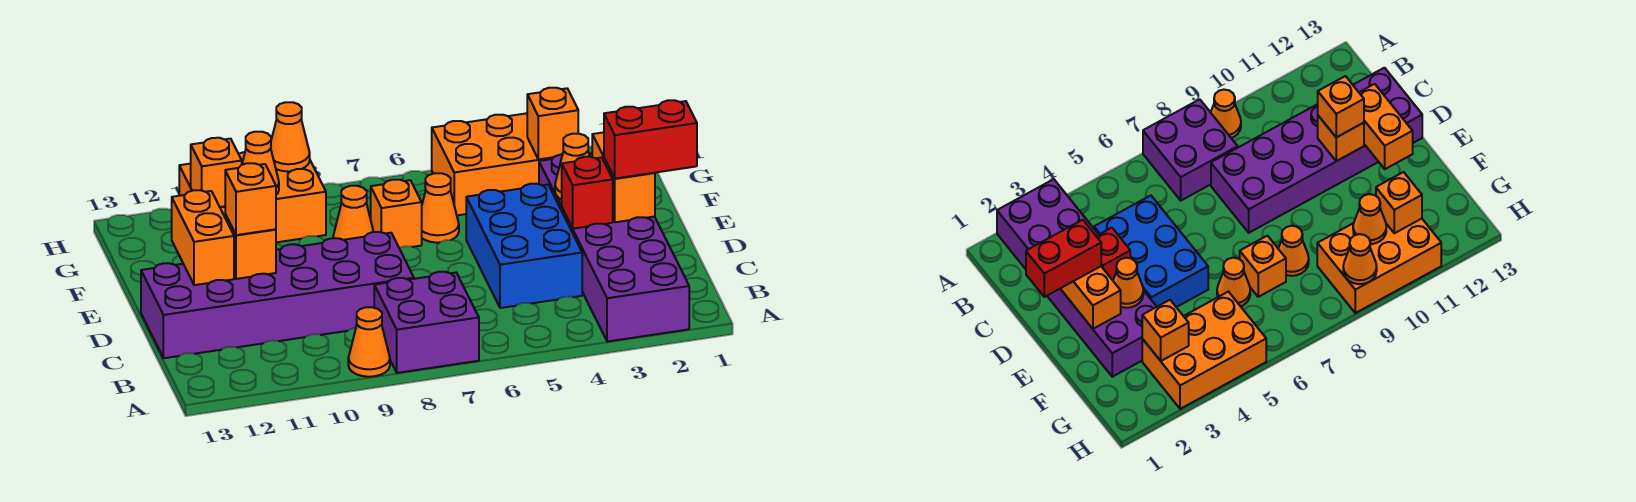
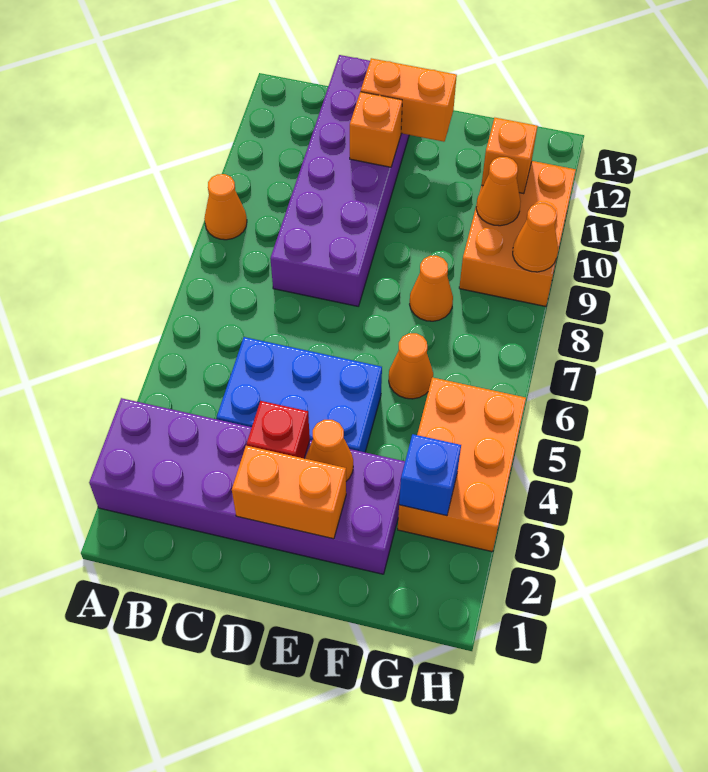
purple brick A7:B8 level 1 -> none
red brick D1:D2 level 3 -> none
orange brick D11 level 3 -> none
orange brick F7 level 1 -> none
orange brick G3 level 2 -> blue brick G3 level 2

